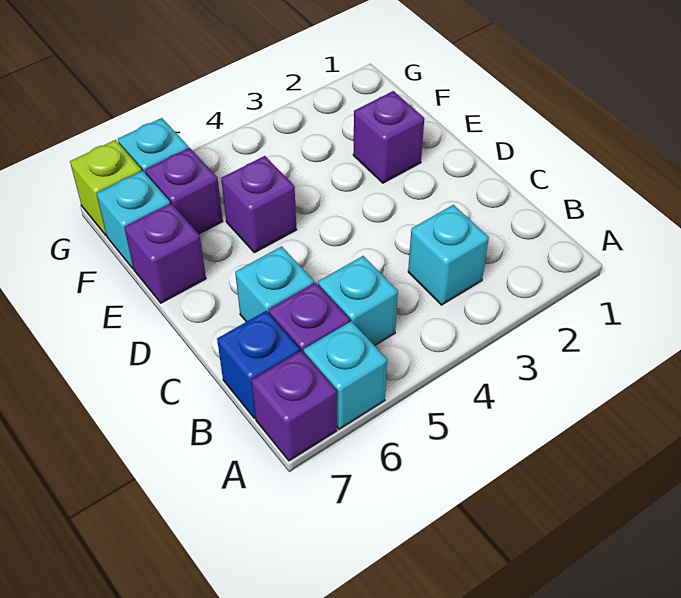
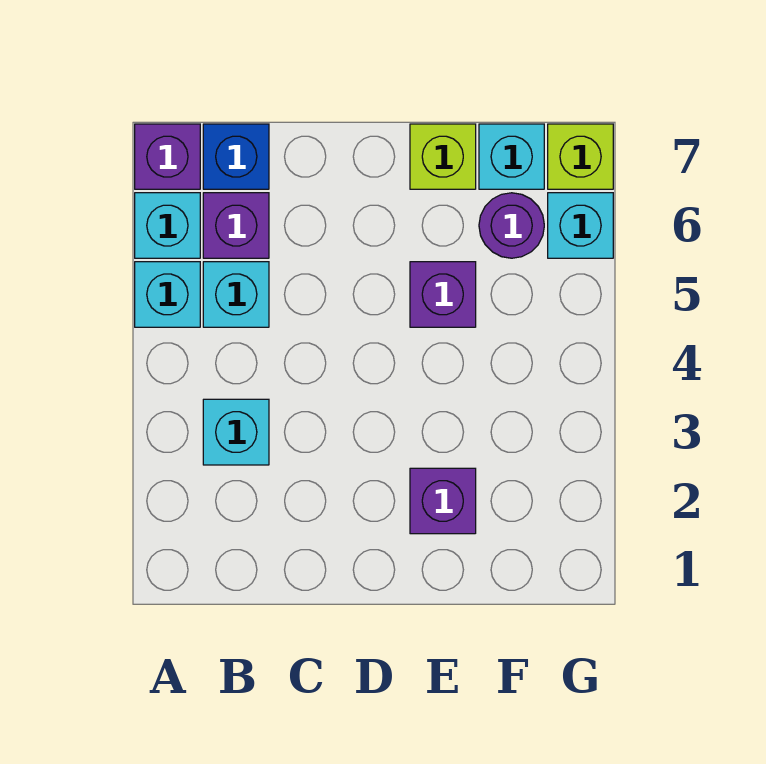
cyan brick C6 level 1 -> cyan brick A5 level 1
purple brick E7 level 1 -> lime brick E7 level 1
purple brick F6 level 1 -> purple round brick F6 level 1

